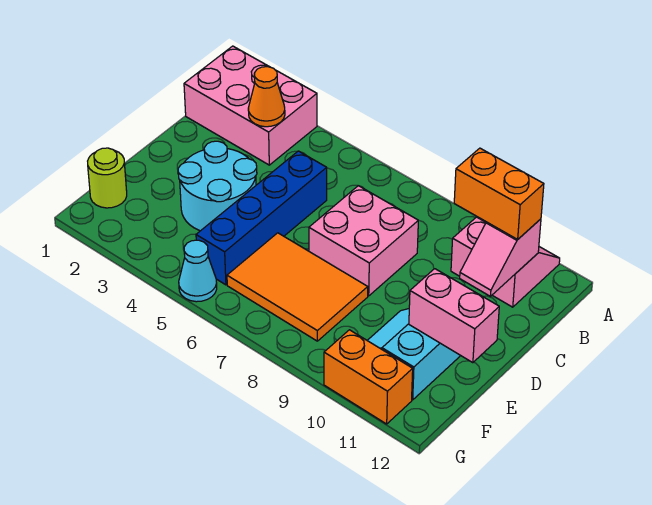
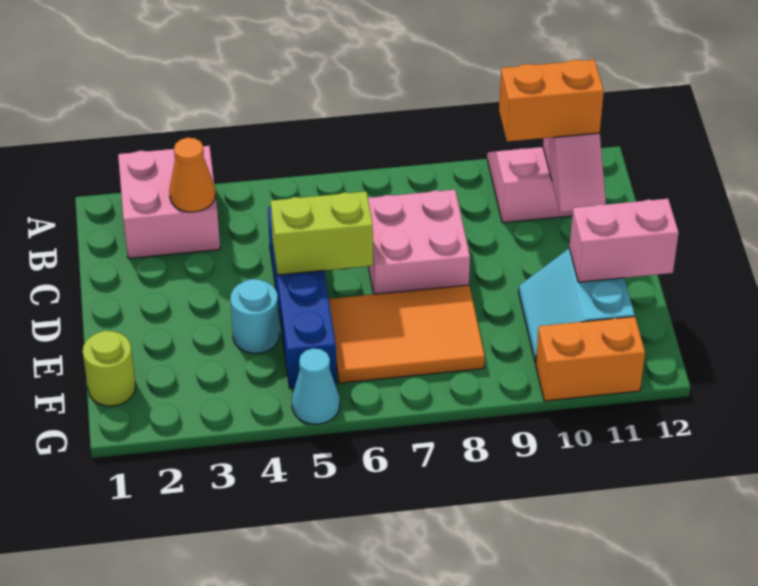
pink brick A1:B3 level 1 -> pink brick A2:B3 level 1
cyan round brick D3:E4 level 1 -> cyan round brick E4 level 1
none -> lime brick D5:D6 level 2

